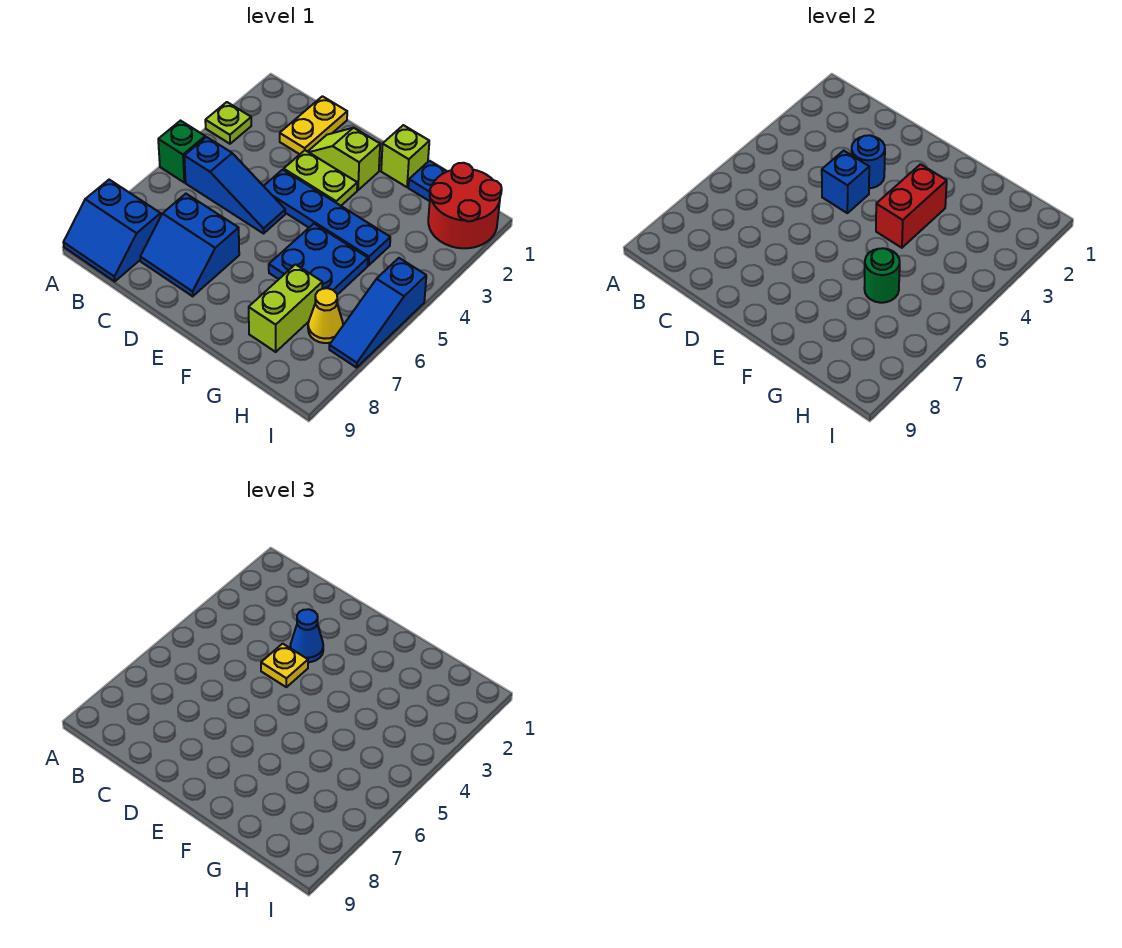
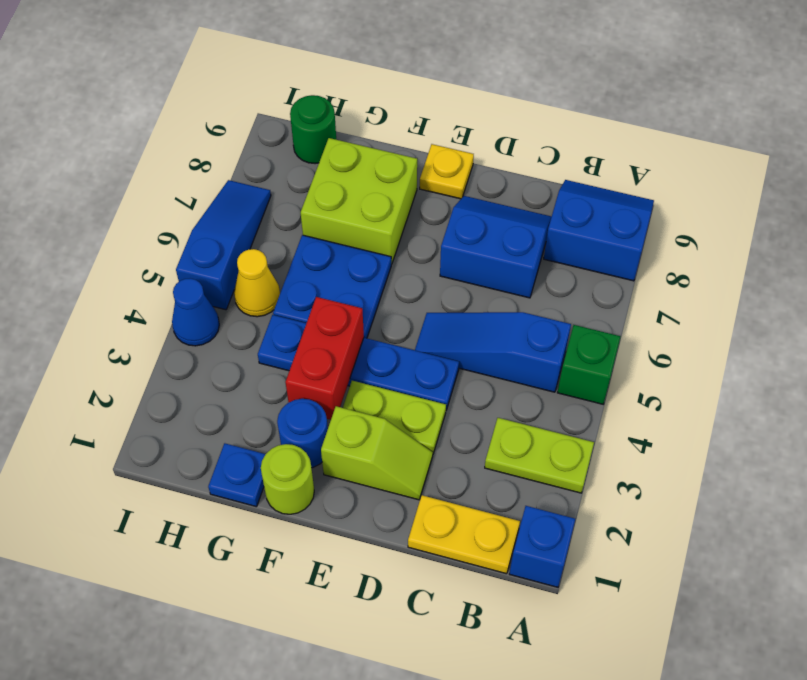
lime plate A3 level 1 -> lime plate A3:B3 level 1
yellow plate C1:C2 level 1 -> yellow plate B1:C1 level 1
blue round brick D3 level 2 -> blue round brick F2 level 1
blue cone D3 level 3 -> blue cone I4 level 1
blue brick D4 level 2 -> blue brick A1 level 1
yellow plate D4 level 3 -> yellow plate E9 level 1
lime brick F1 level 1 -> lime round brick F1 level 1
green round brick G6 level 2 -> green round brick H9 level 1
lime brick G7:G8 level 1 -> lime brick F7:G8 level 1
red round brick H1:I2 level 1 -> none
yellow cone H7 level 1 -> yellow cone H5 level 1

